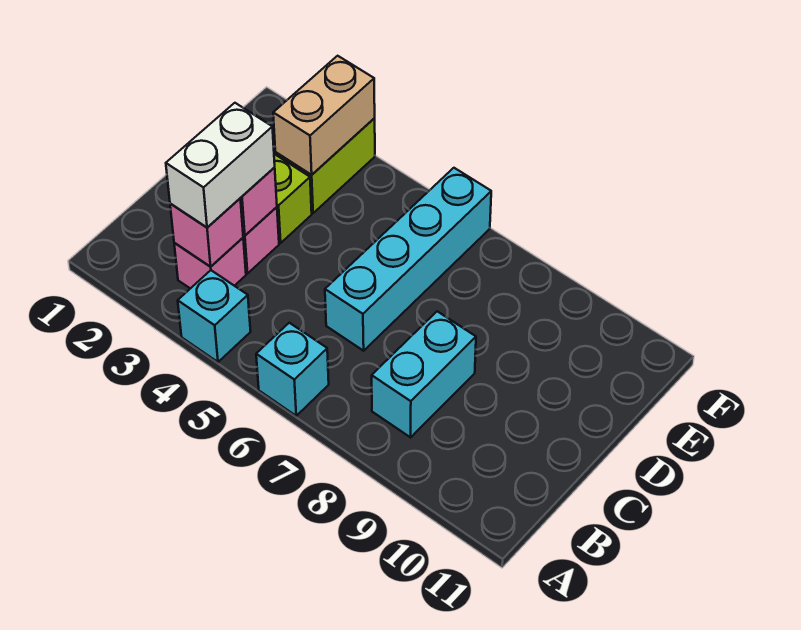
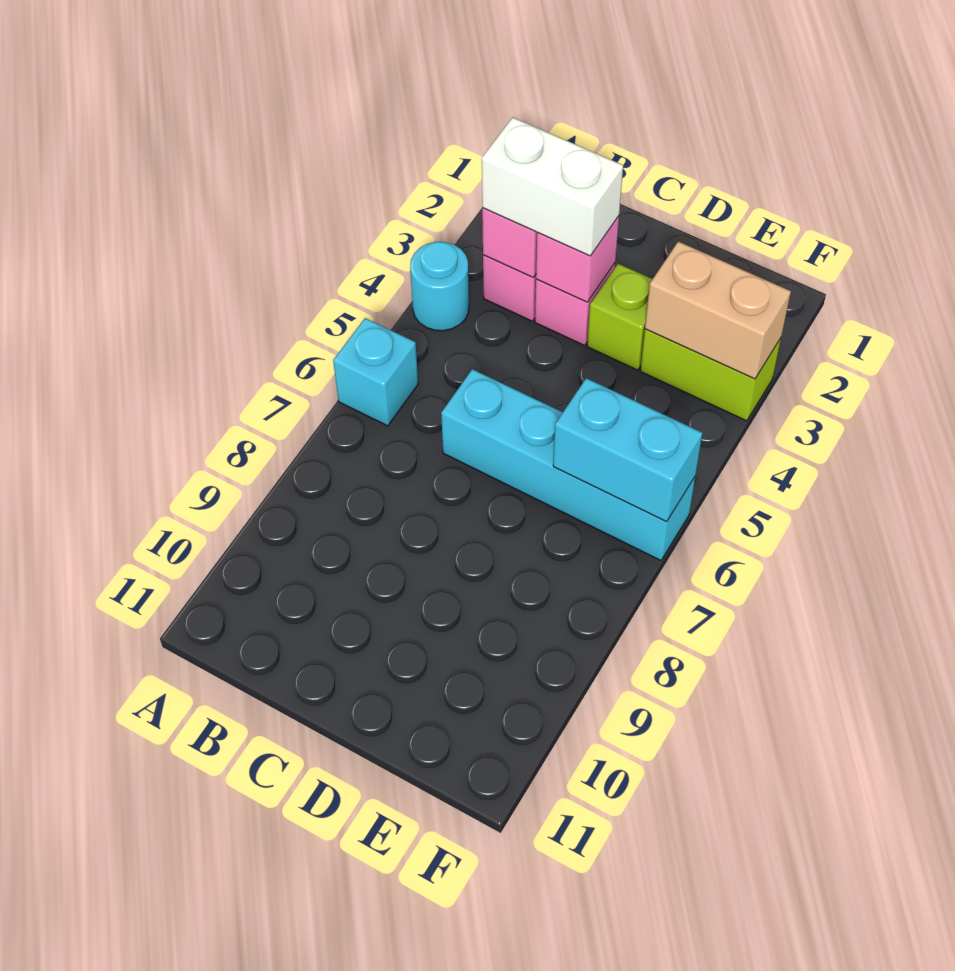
cyan brick A4 level 1 -> cyan round brick A4 level 1
cyan brick B8:C8 level 1 -> cyan brick E6:F6 level 2

